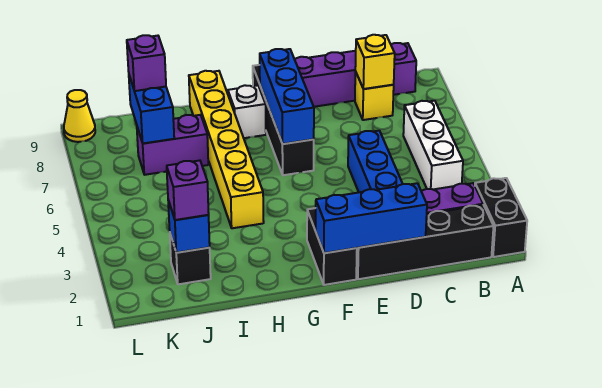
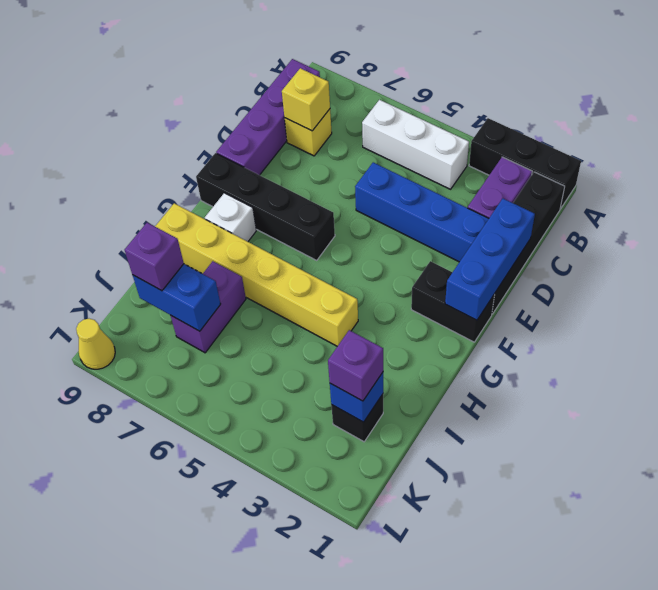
black brick A1:A2 level 1 -> black brick A1:A3 level 1
blue brick F6:F8 level 2 -> none

